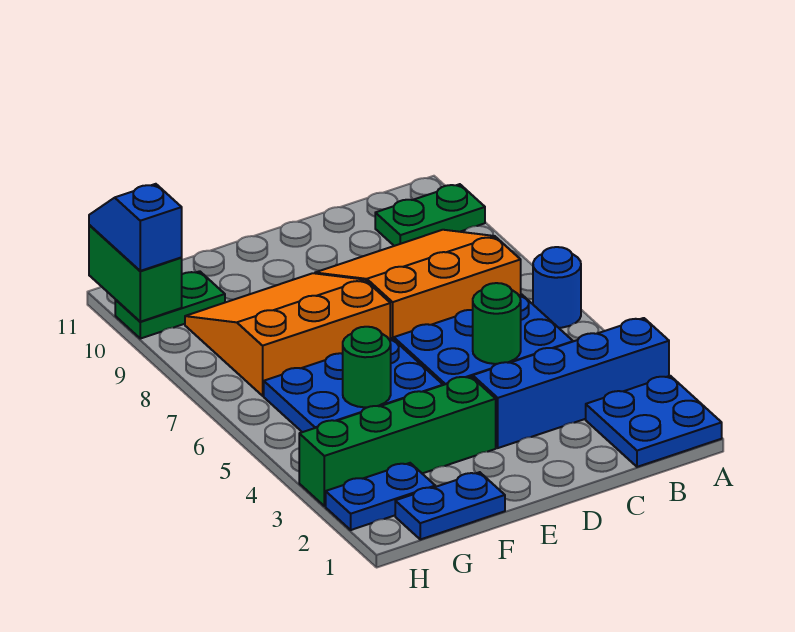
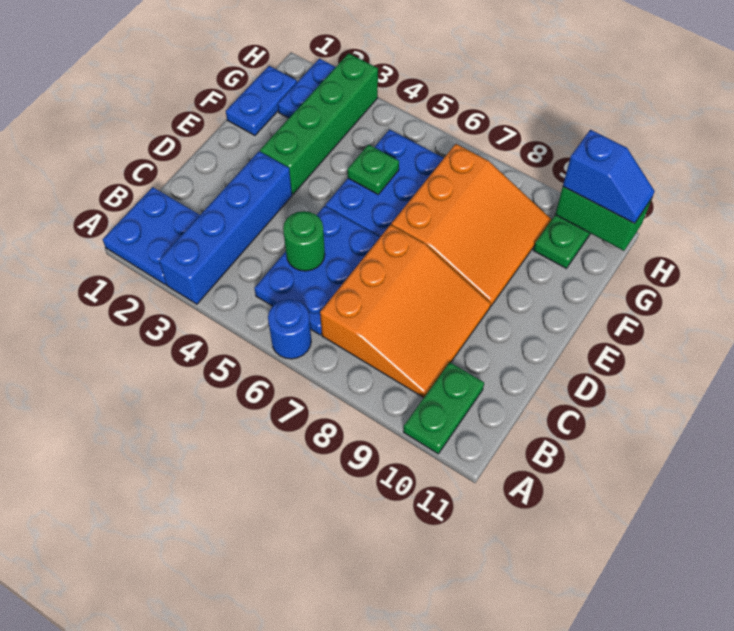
green round brick F5 level 2 -> green plate F5 level 2

